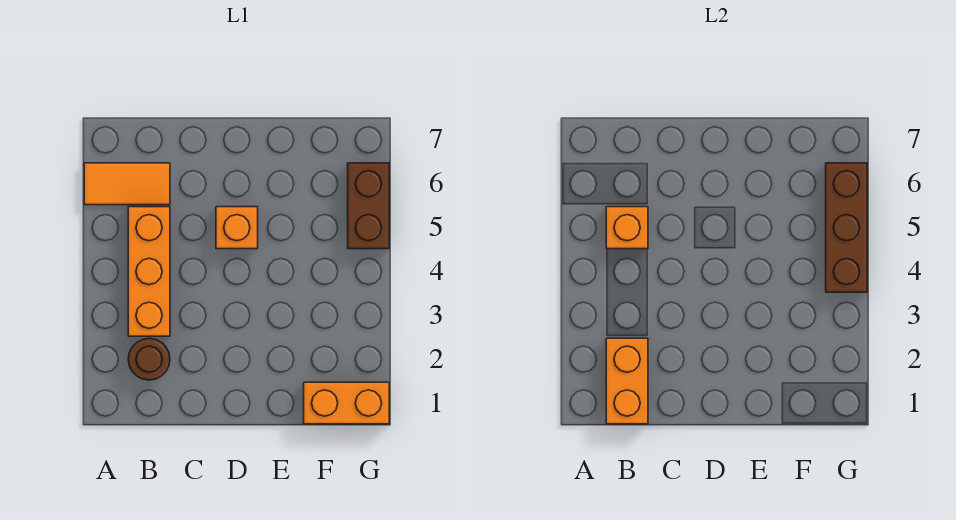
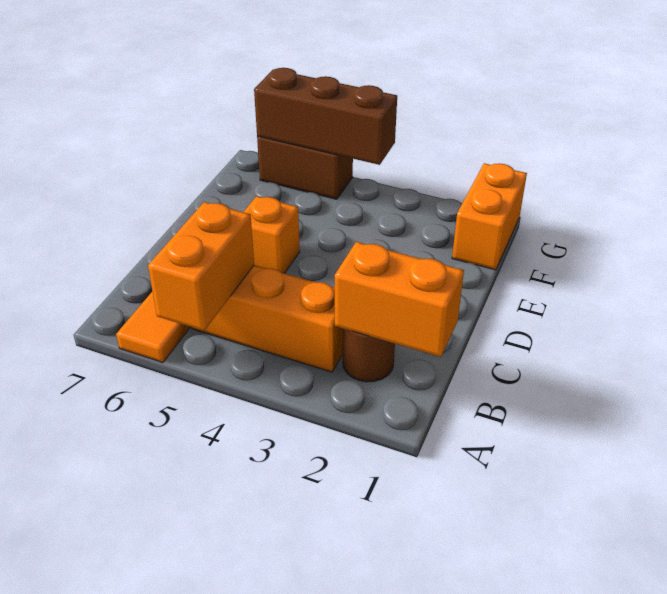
orange brick B5 level 2 -> orange brick A5:B5 level 2

